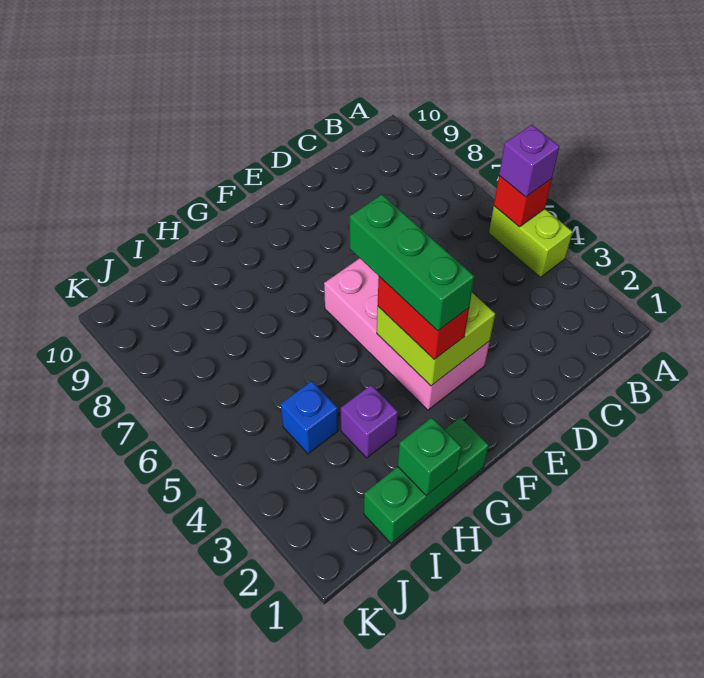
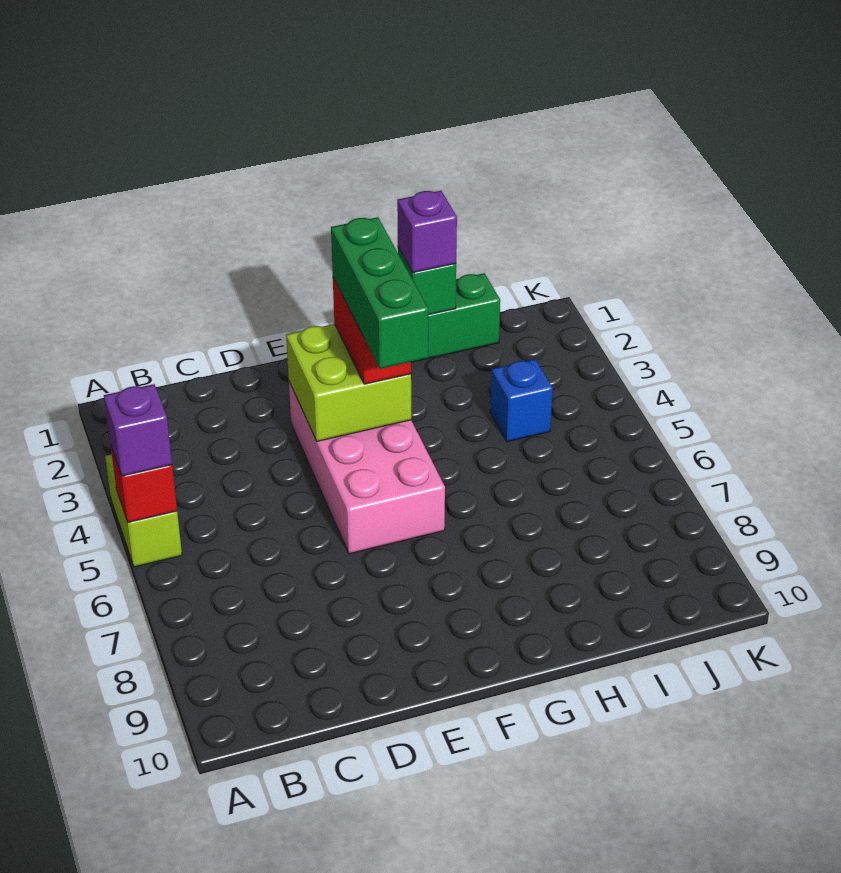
purple brick H3 level 1 -> purple brick H1 level 3

